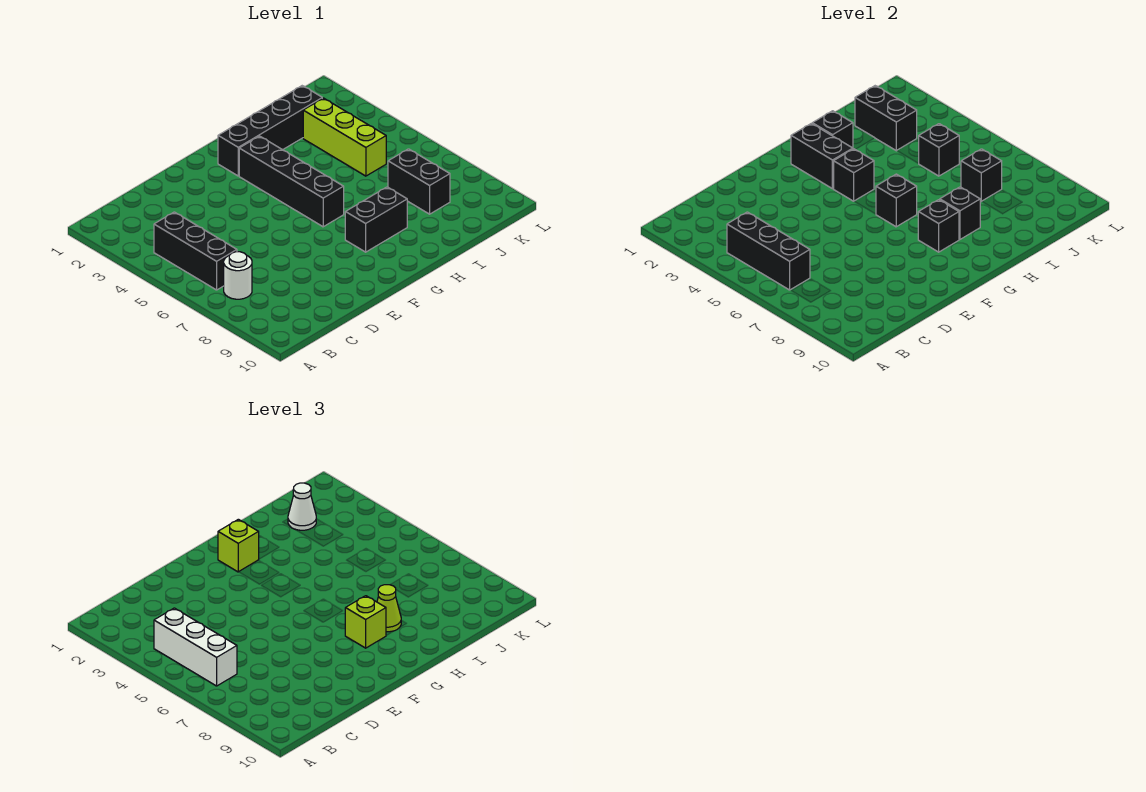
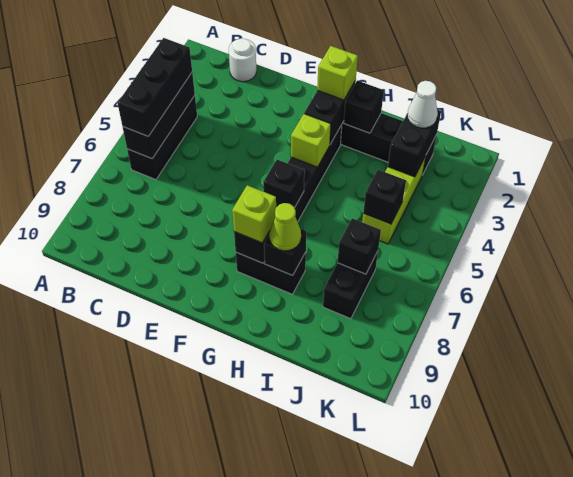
white brick B4:B6 level 3 -> black brick B4:B6 level 3
white round brick B7 level 1 -> white round brick C1 level 1
black brick G4 level 2 -> lime brick G4 level 2

